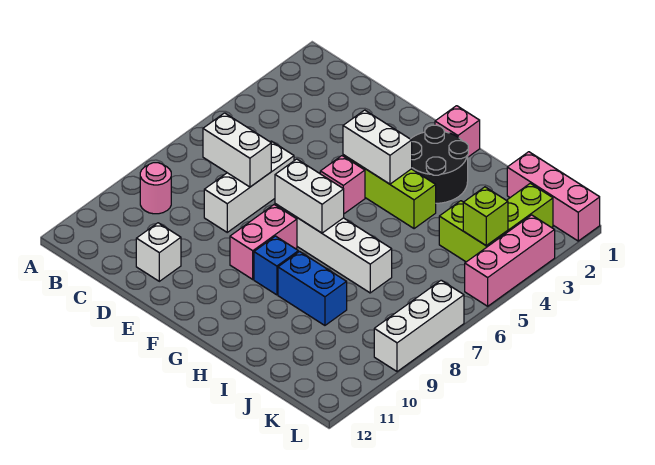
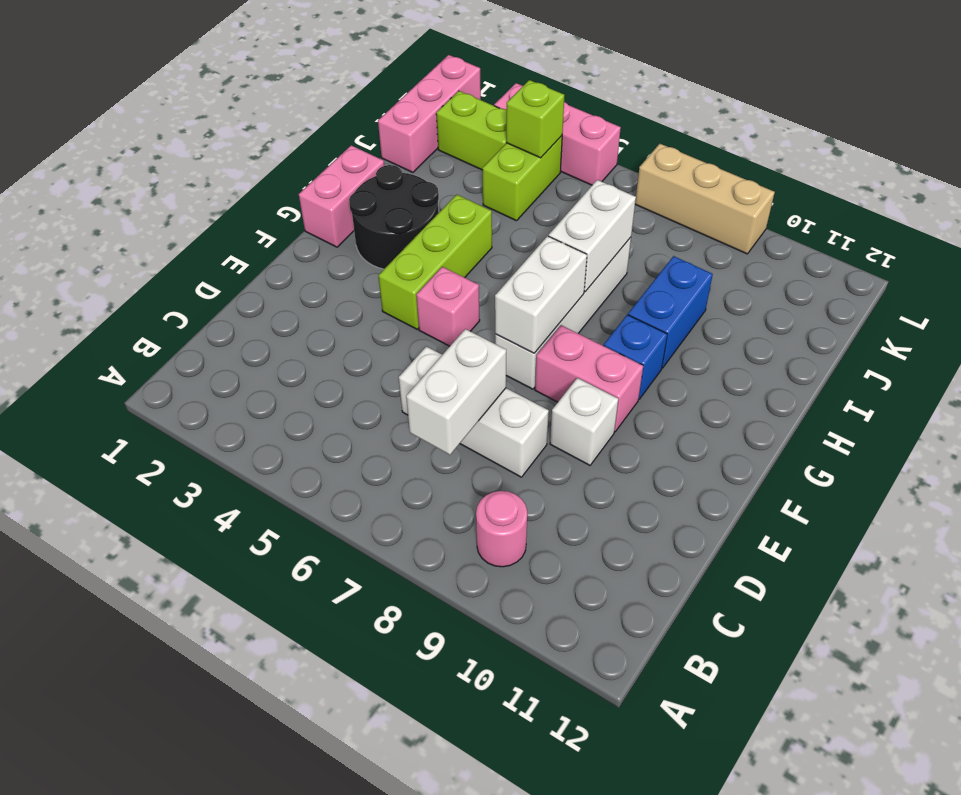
white brick D11 level 1 -> white brick E9 level 1
white brick F4:G4 level 2 -> white brick H7:I7 level 2
pink brick G1 level 1 -> pink brick G1:H1 level 1
white brick L7:L9 level 1 -> tan brick L7:L9 level 1

